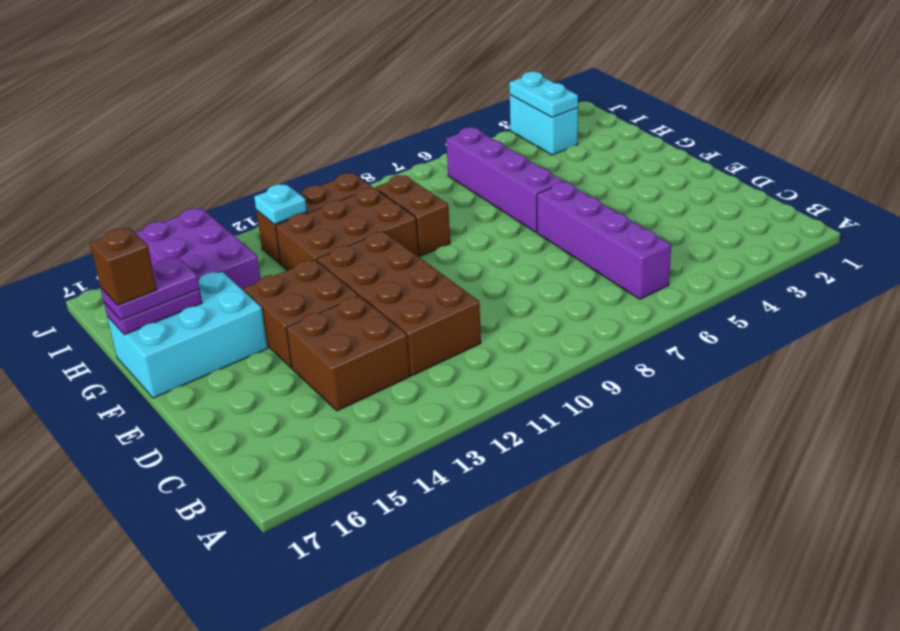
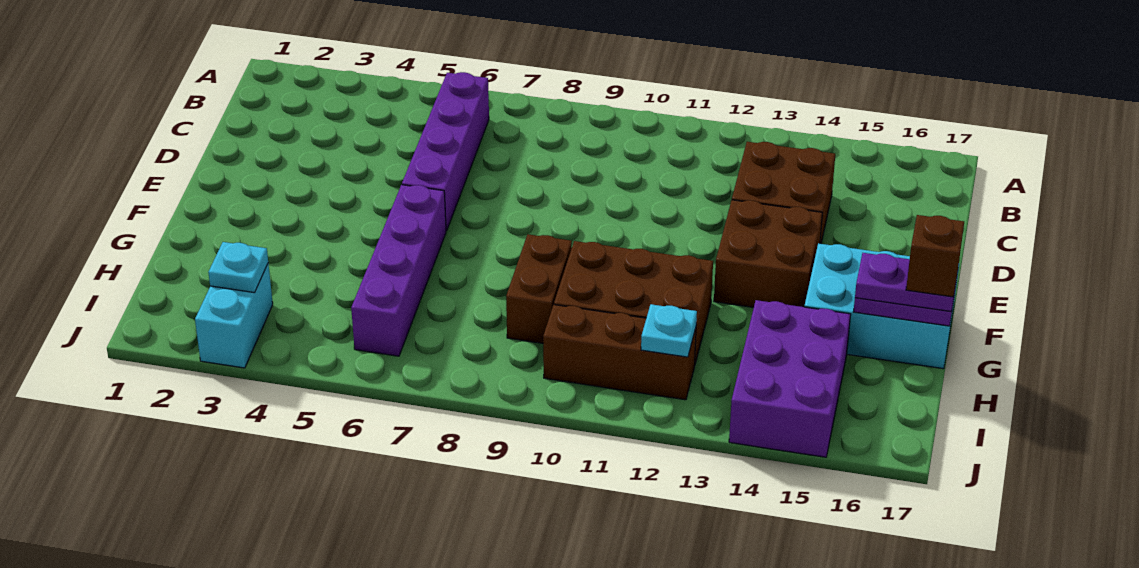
brown brick C11:F12 level 1 -> none
cyan plate I3:J3 level 2 -> cyan plate I3 level 2

